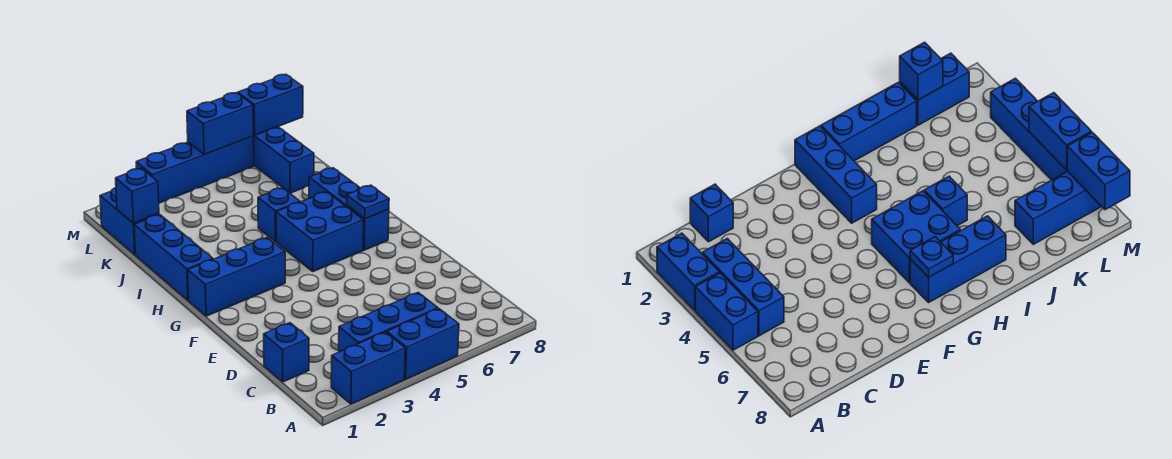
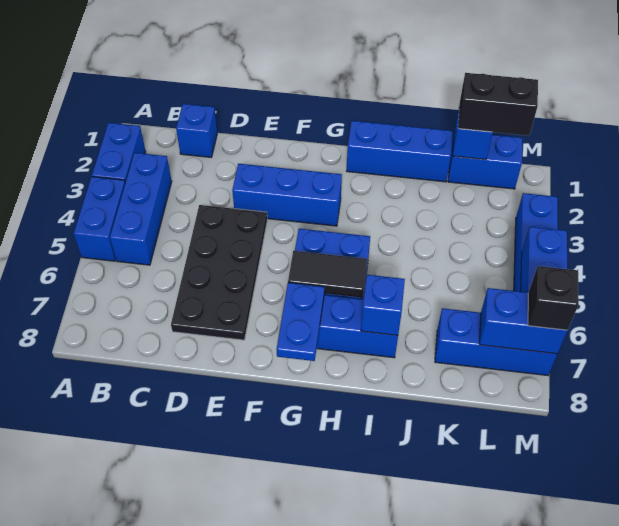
none -> black plate D4:E7 level 1
blue brick G1:G3 level 1 -> blue brick E3:G3 level 1
none -> black tile G6:H6 level 2
blue plate G7 level 2 -> blue plate G7:G8 level 2
blue brick I5 level 1 -> blue brick I7 level 2
none -> black brick K1:L1 level 3
blue brick M7:M8 level 2 -> blue brick L7:M7 level 2
none -> black brick M7 level 3

